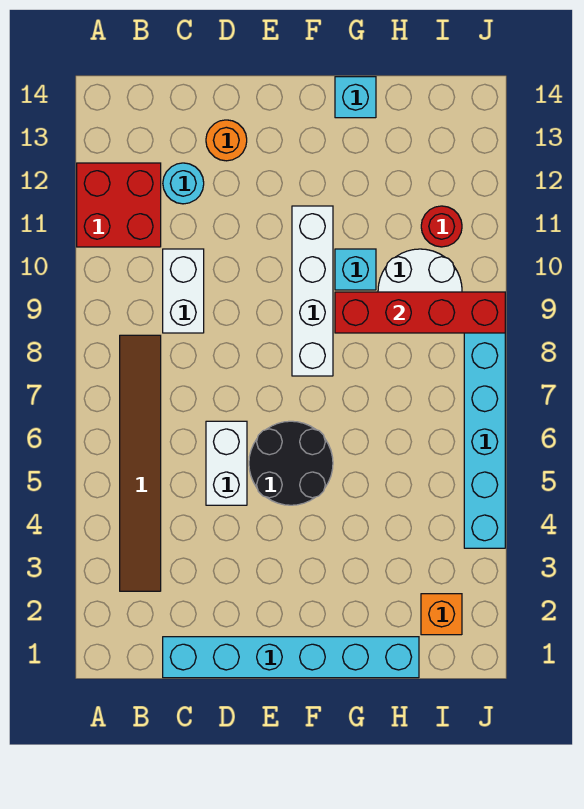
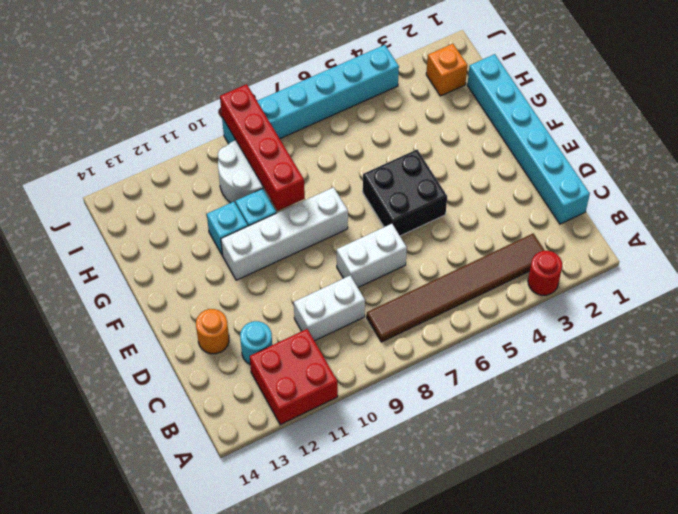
white brick D5:D6 level 1 -> white brick D7:D8 level 1
black round brick E5:F6 level 1 -> black brick E5:F6 level 1
cyan brick G14 level 1 -> cyan brick G11 level 1
red round brick I11 level 1 -> red round brick A3 level 1

